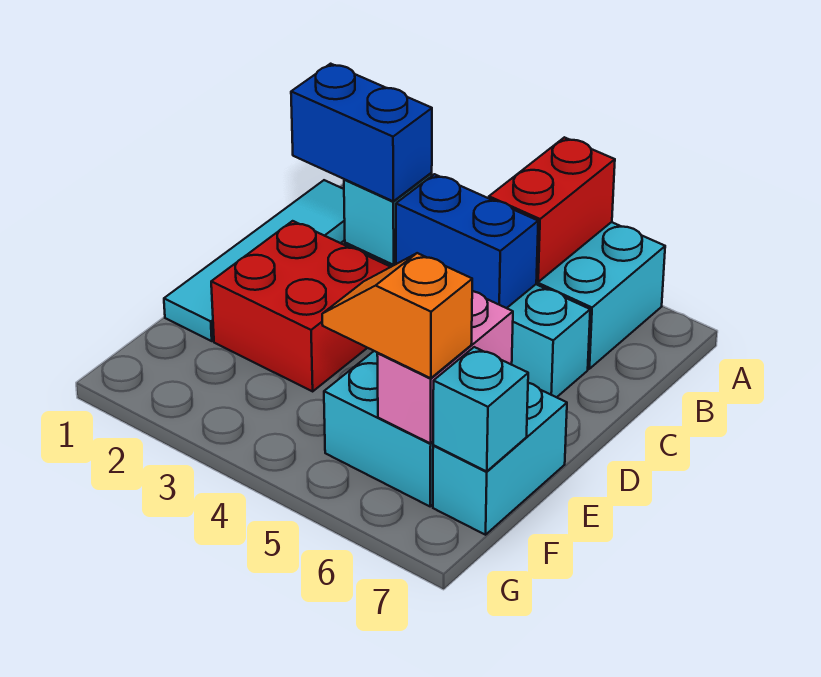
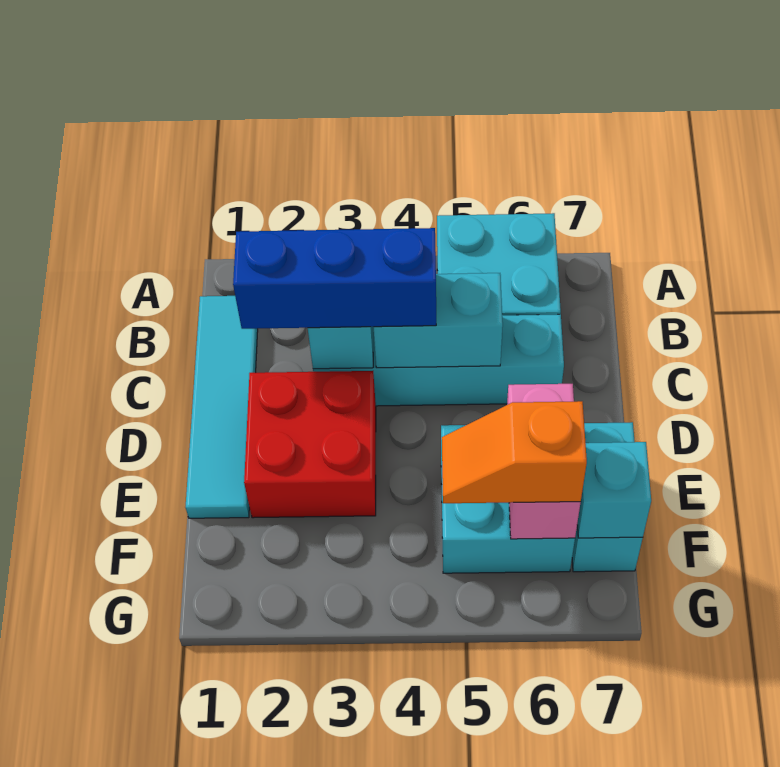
red brick A5:B5 level 2 -> none
blue brick C2:C3 level 3 -> blue brick C2:C4 level 3
blue brick C4:C5 level 2 -> cyan brick C4:C5 level 2

